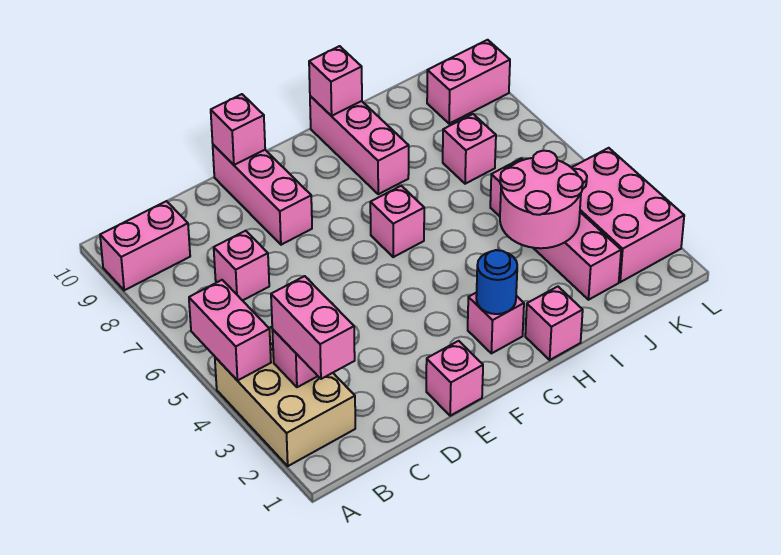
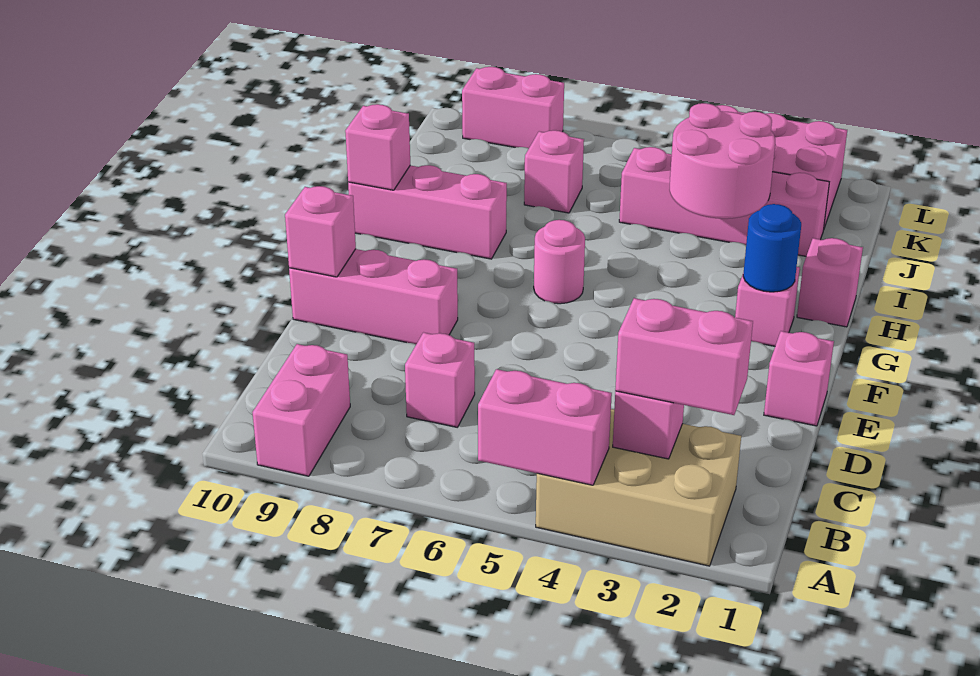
pink brick G6 level 1 -> pink round brick G6 level 1
pink brick K9:L9 level 1 -> pink brick L8:L9 level 1

